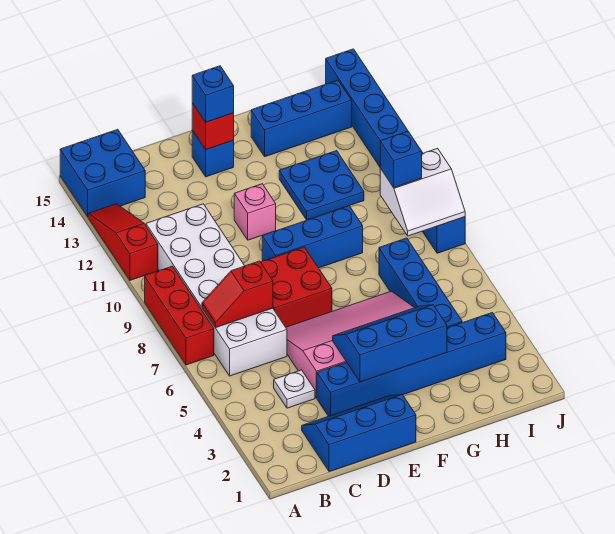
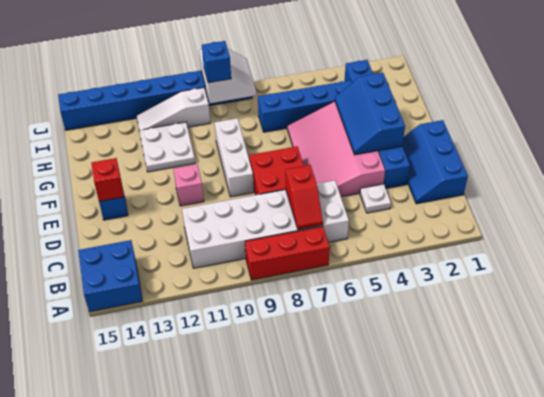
red slope A11:A13 level 1 top 11 -> none
blue brick E9:G9 level 1 -> white brick E9:G9 level 1
blue brick E14 level 3 -> none
blue plate G11:H12 level 1 -> white plate G11:H12 level 1
blue brick G14:I14 level 1 -> none
none -> white slope I10:I12 level 1 top 10

